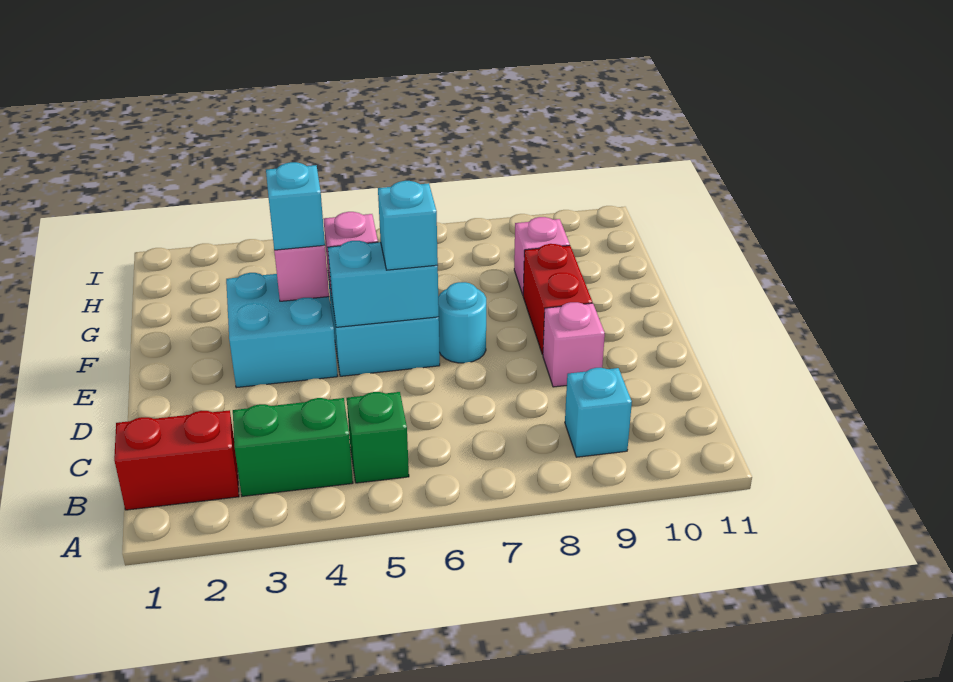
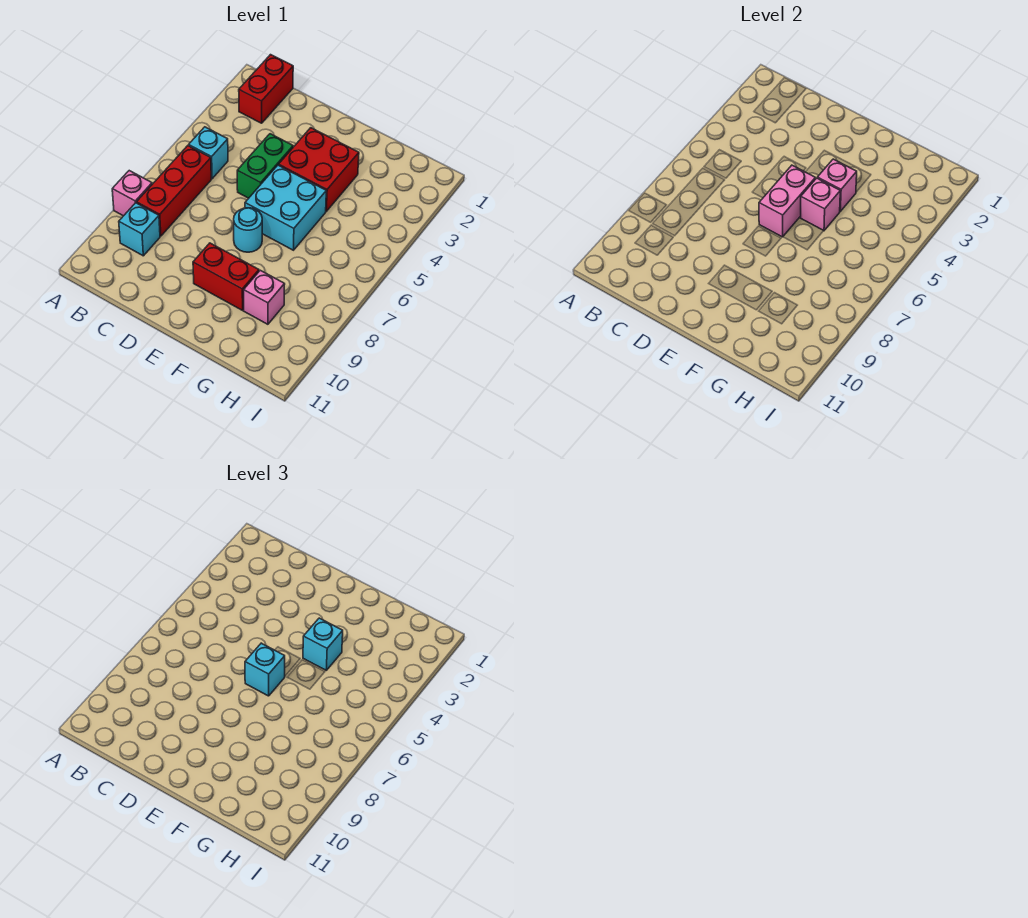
green brick B3:B4 level 1 -> green brick D4:D5 level 1
green brick B5 level 1 -> cyan brick B5 level 1
none -> red brick B6:B8 level 1
pink brick D9 level 1 -> pink brick A8 level 1
cyan brick E3:F4 level 1 -> red brick E3:F4 level 1
cyan brick E5:E6 level 2 -> pink brick E5:E6 level 2

